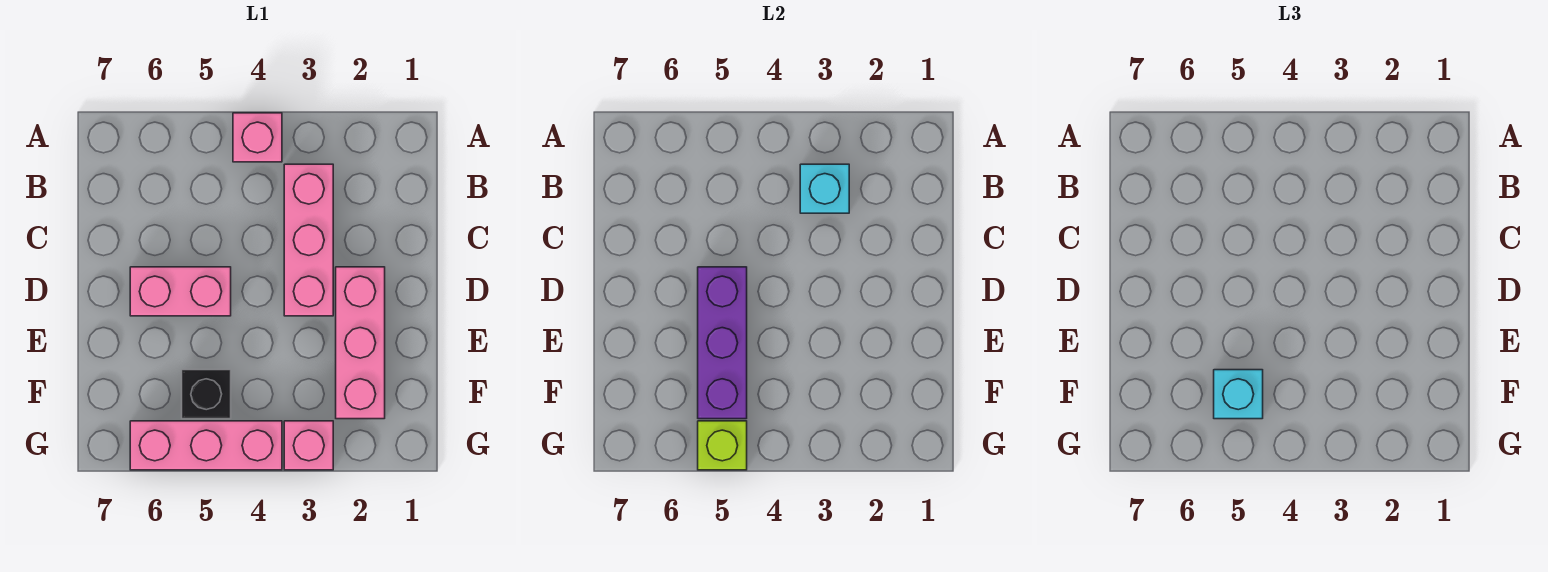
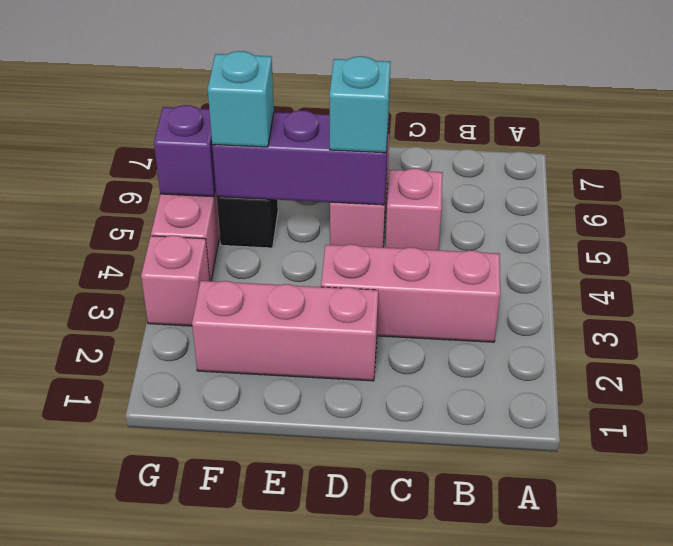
pink brick A4 level 1 -> pink brick C5 level 1
cyan brick B3 level 2 -> cyan brick D5 level 3
lime brick G5 level 2 -> purple brick G5 level 2

